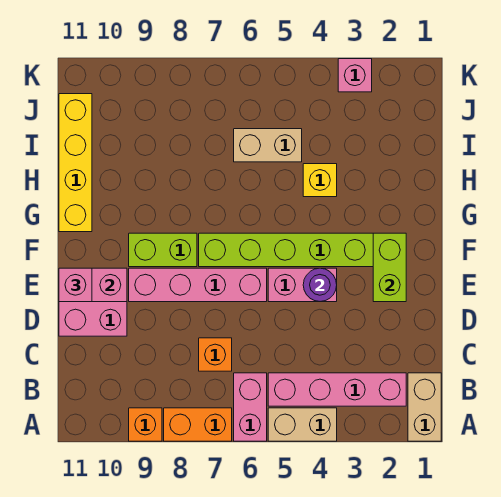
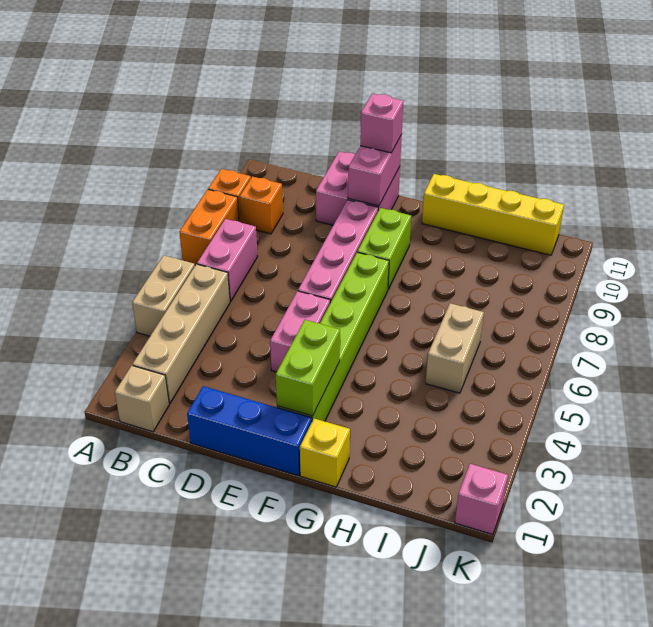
tan brick A1:B1 level 1 -> tan brick B1 level 1
pink brick A6:B6 level 1 -> pink brick B6:B7 level 1
pink brick B2:B5 level 1 -> tan brick B2:B5 level 1
orange brick C7 level 1 -> orange brick B9 level 1
none -> blue brick D1:F1 level 1
lime brick E2:F2 level 2 -> lime brick F2:F3 level 2
purple round brick E4 level 2 -> none
yellow brick H4 level 1 -> yellow brick G1 level 1
pink brick K3 level 1 -> pink brick K1 level 1

